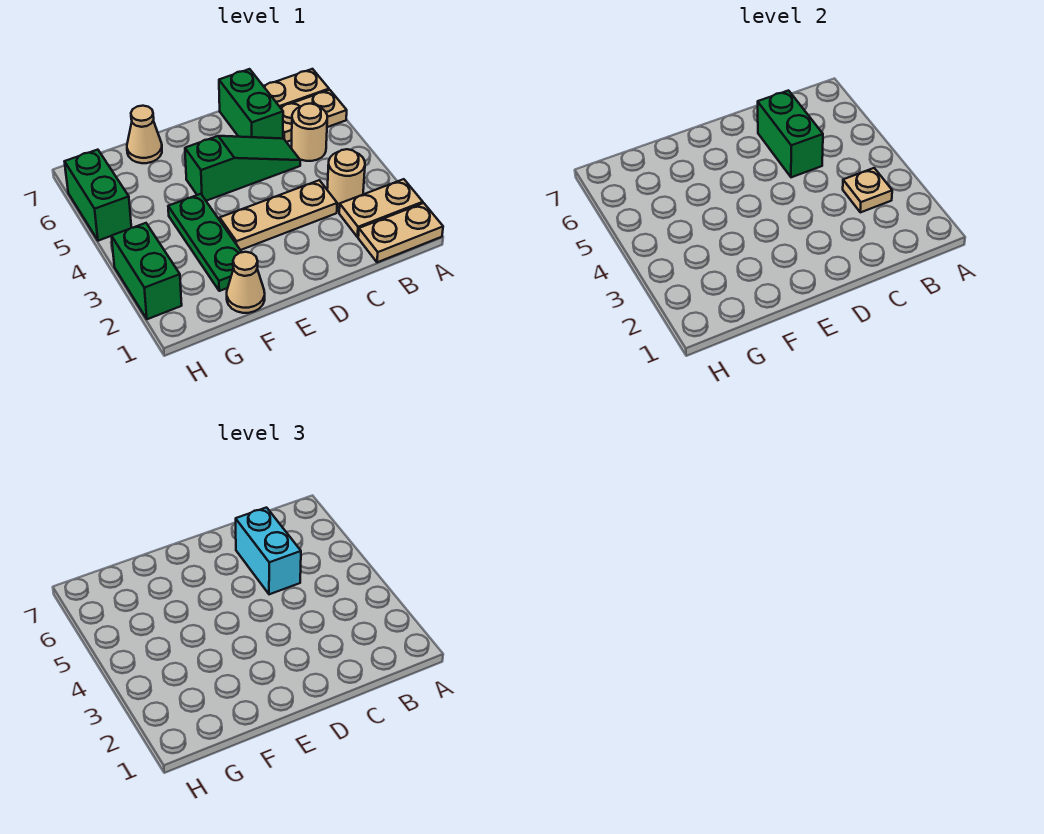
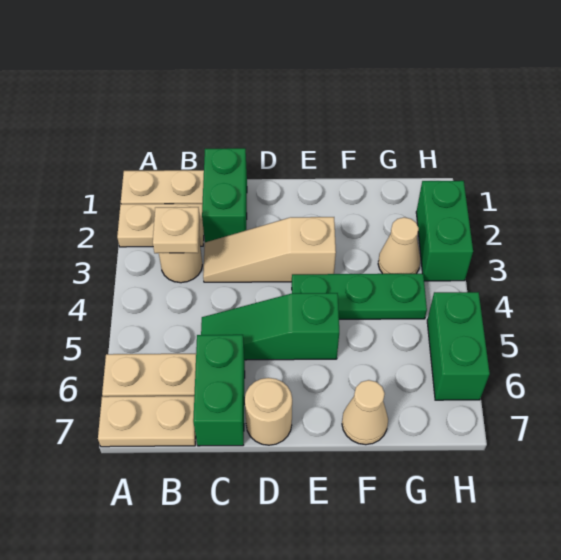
tan round brick B5 level 1 -> tan round brick D7 level 1
tan plate C3:E3 level 1 -> tan slope C3:E3 level 1 top E
green brick C5:C6 level 2 -> green brick C1:C2 level 1
cyan brick C5:C6 level 3 -> none
tan cone F1 level 1 -> tan cone G3 level 1
green plate F2:F4 level 1 -> green plate E4:G4 level 1

